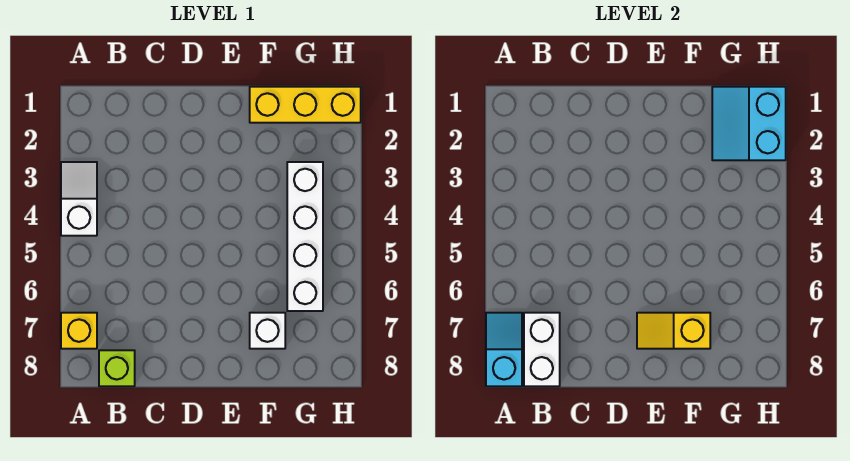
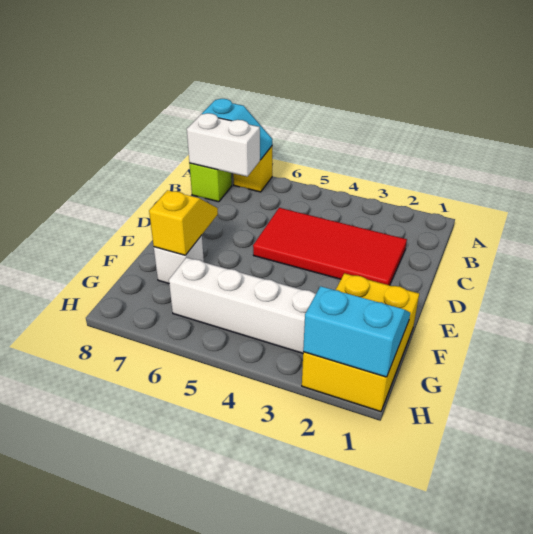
white slope A3:A4 level 1 top 4 -> none
none -> red tile C2:D5 level 1
yellow brick F1:H1 level 1 -> yellow brick F1:H2 level 1

